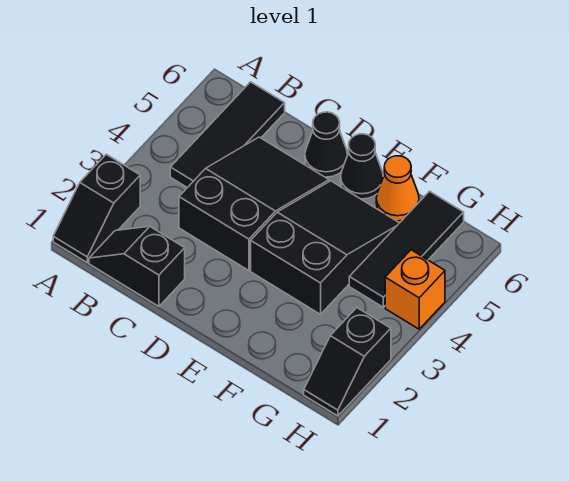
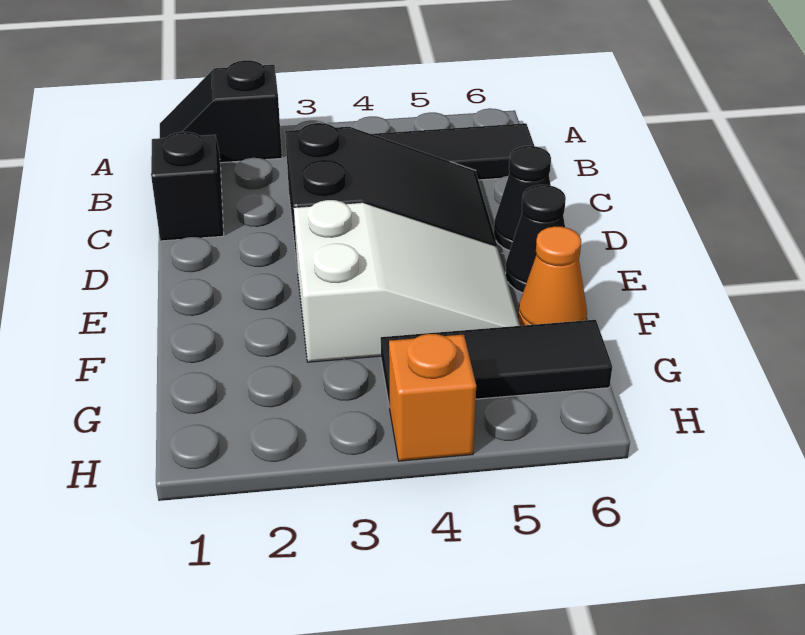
black slope E3:F5 level 1 top 3 -> white slope E3:F5 level 1 top 3
black slope H1:H2 level 1 top 2 -> none

